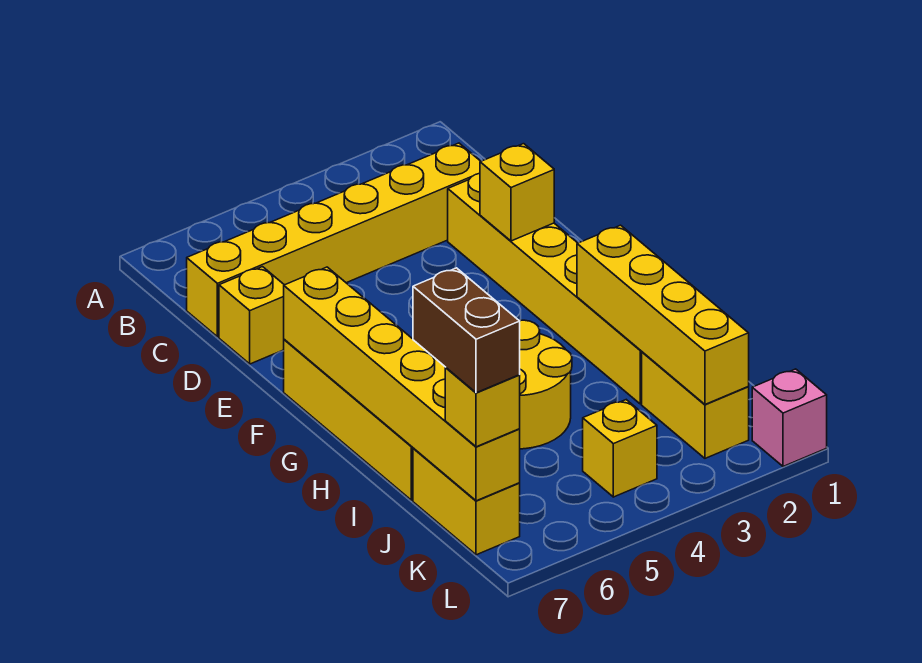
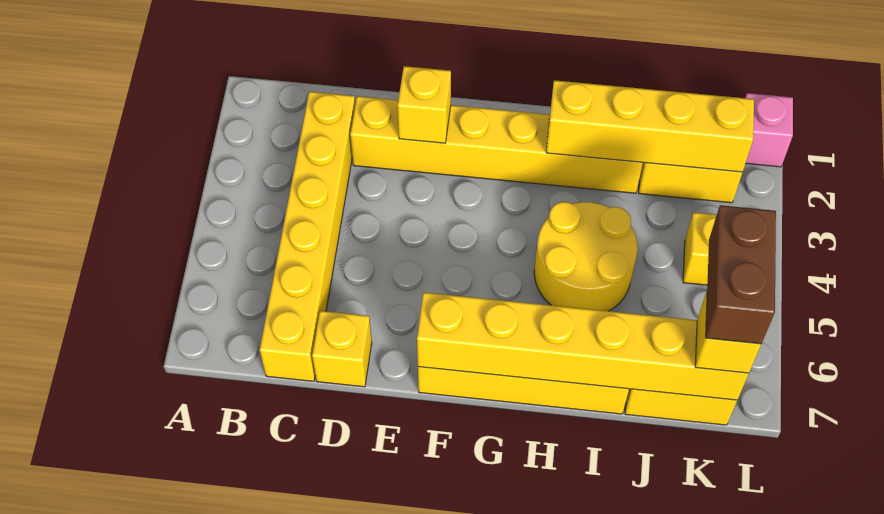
brown brick J7:K7 level 4 -> brown brick K6:K7 level 4

